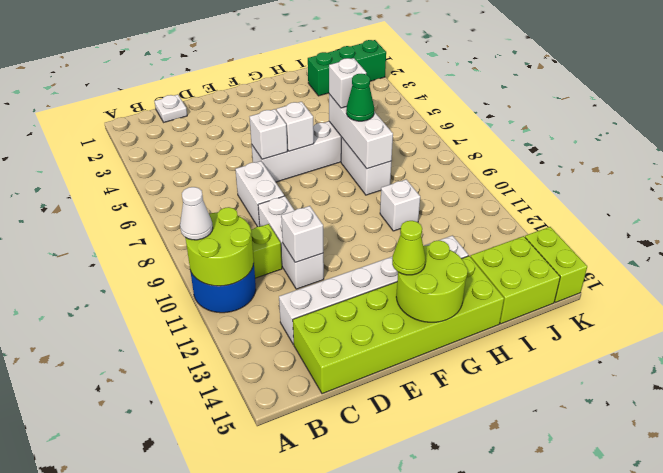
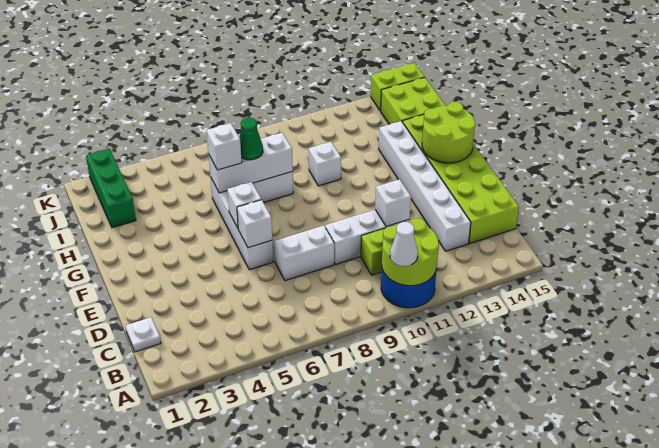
lime cone F14 level 3 -> none

